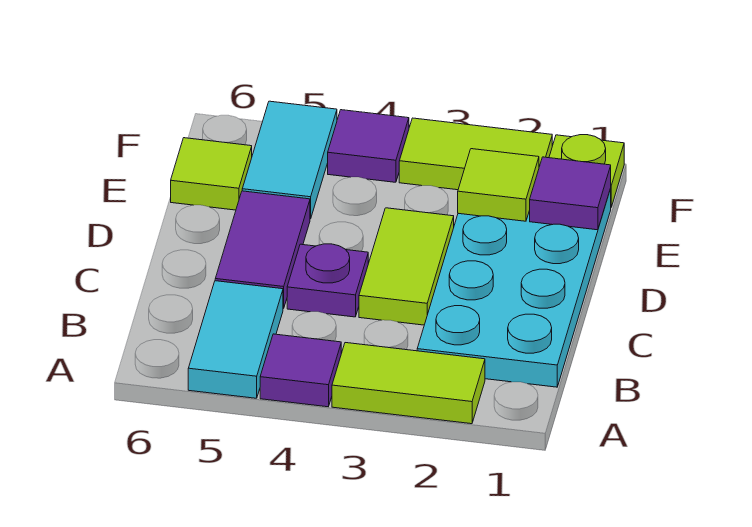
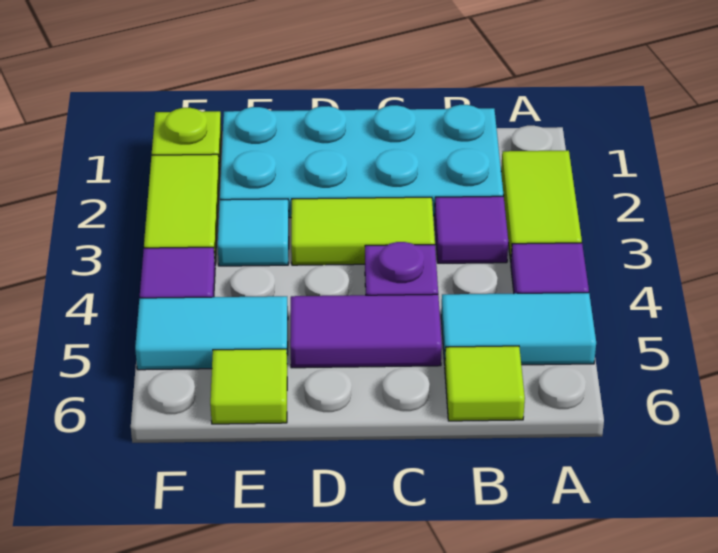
purple tile E1 level 2 -> purple tile B3 level 1
lime tile E2 level 2 -> lime tile B6 level 1
none -> cyan tile E3 level 1

